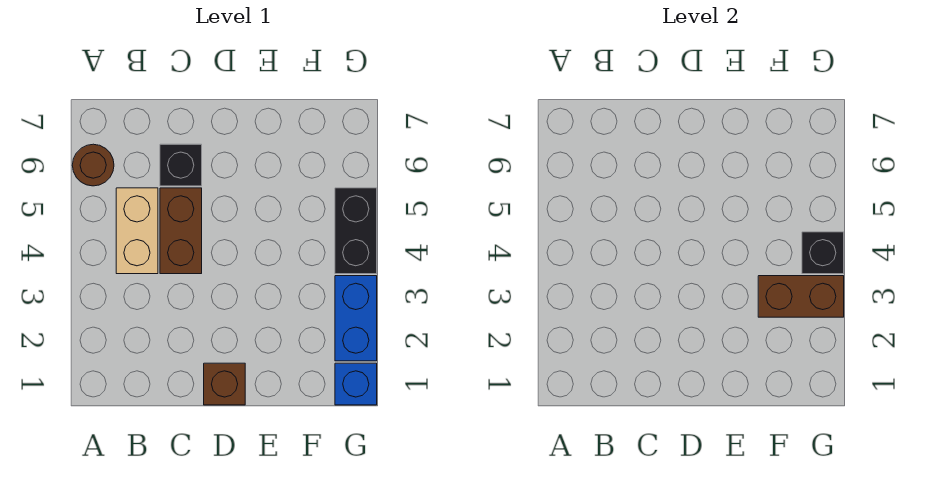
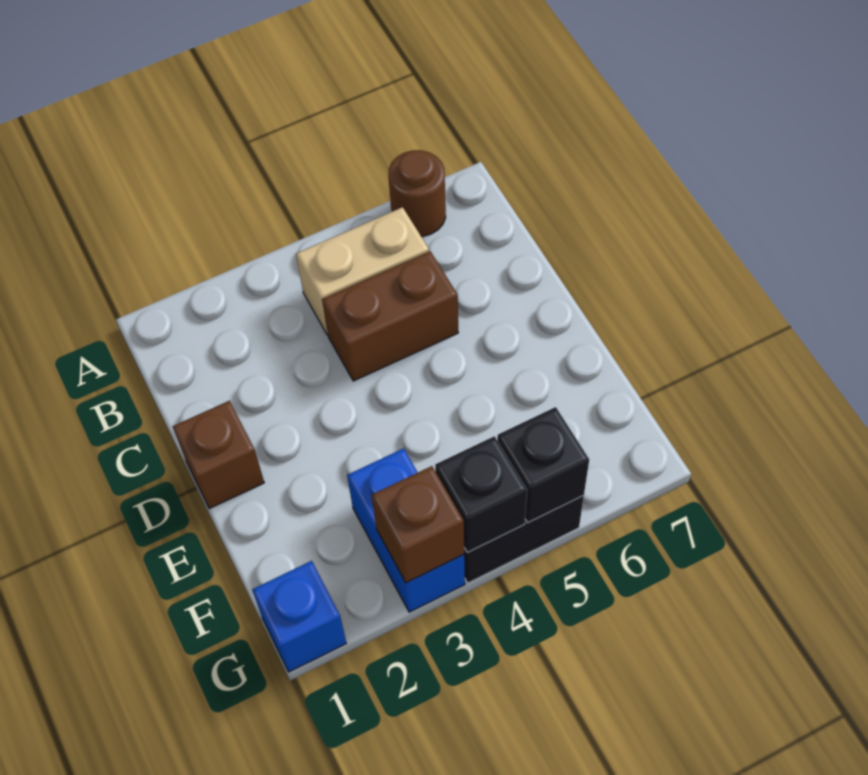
black brick C6 level 1 -> black brick G5 level 2
brown brick F3:G3 level 2 -> brown brick G3 level 2
blue brick G2:G3 level 1 -> blue brick F3:G3 level 1

